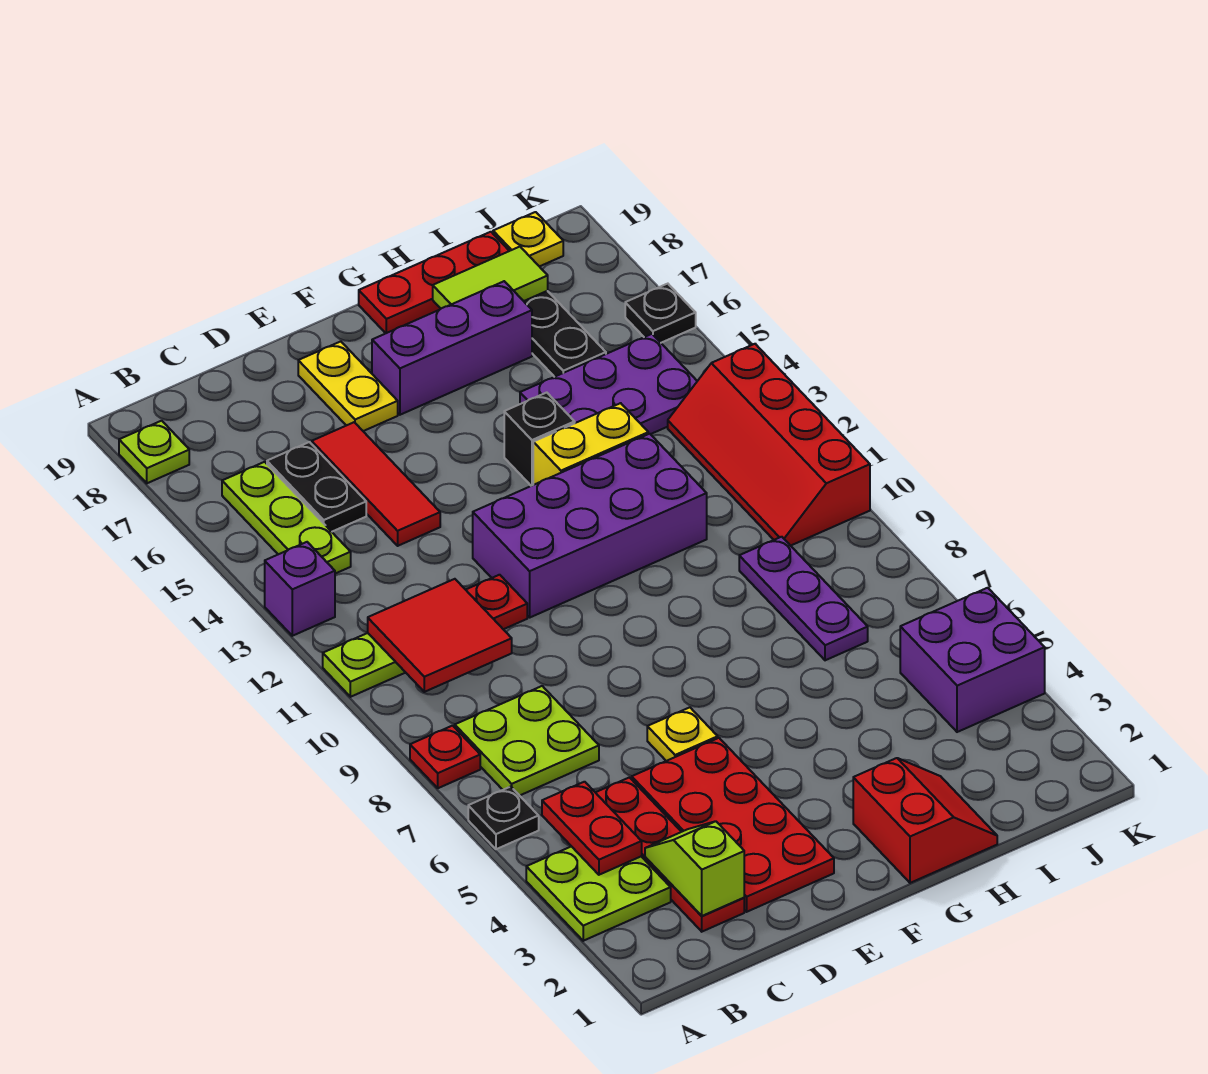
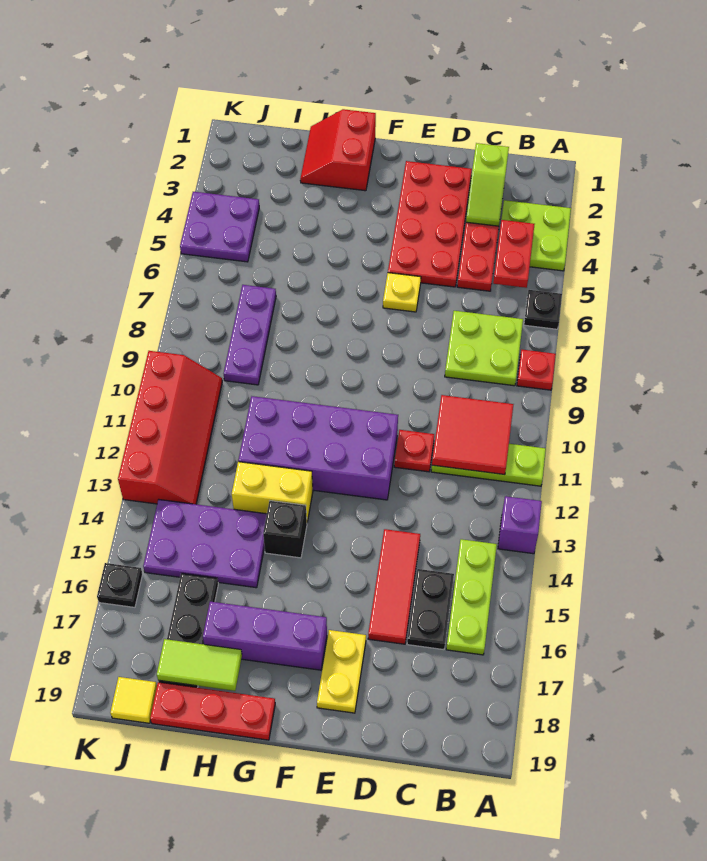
lime plate A18 level 1 -> none
purple brick J4:K5 level 1 -> purple plate J4:K5 level 1
yellow plate J19 level 1 -> yellow tile J19 level 1

